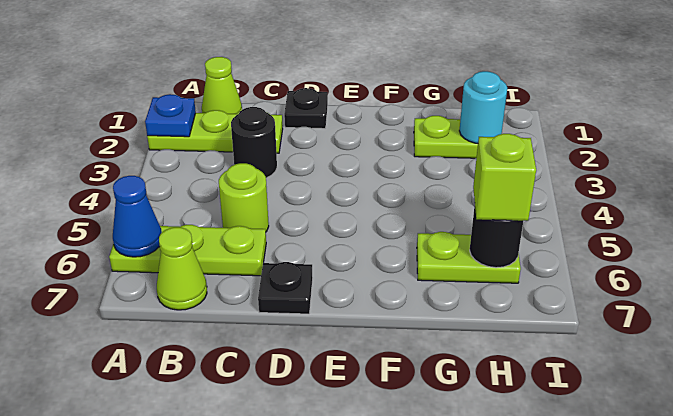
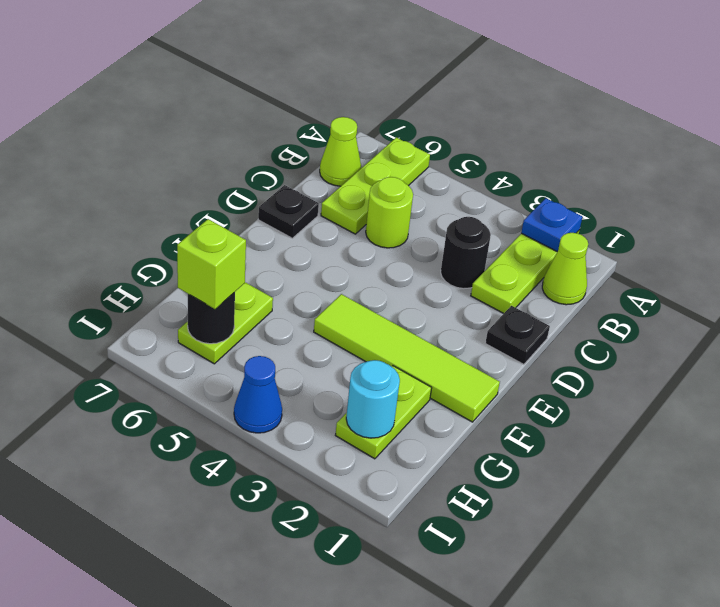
blue cone A6 level 2 -> blue cone I4 level 1
none -> lime tile F1:F4 level 1

